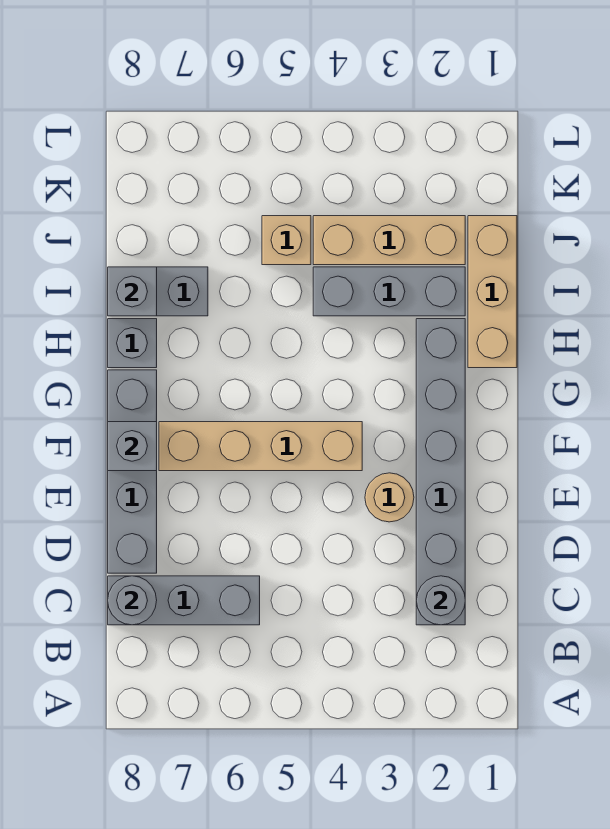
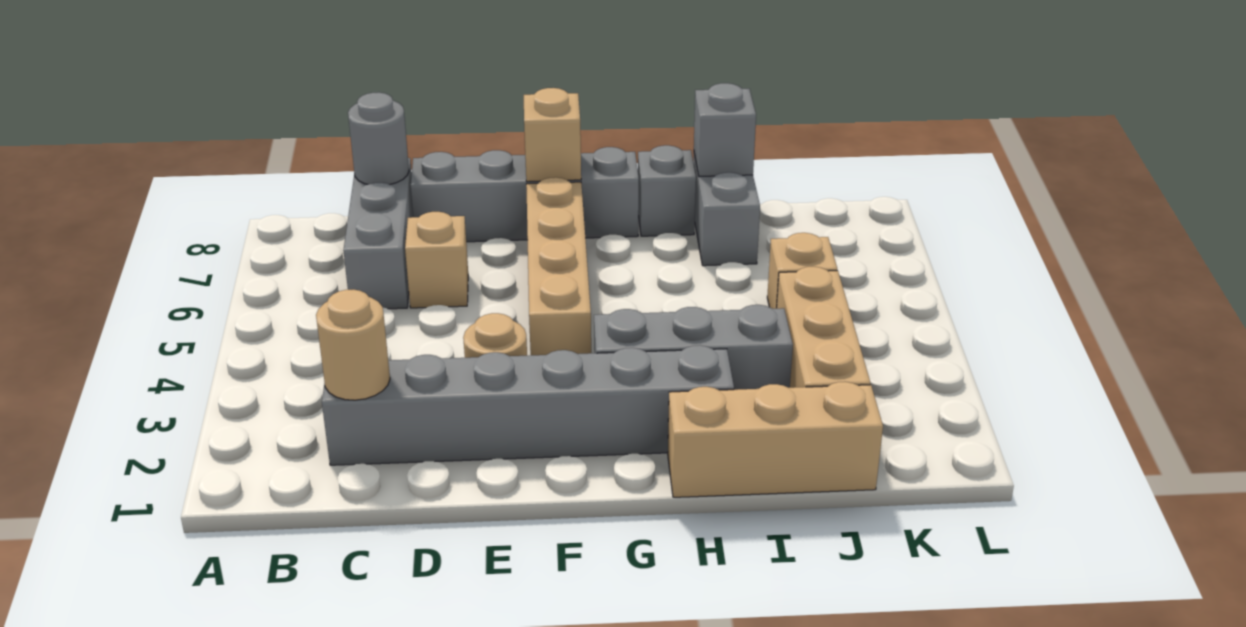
grey round brick C2 level 2 -> tan round brick C2 level 2
none -> tan brick D6 level 1
grey brick F8 level 2 -> tan brick F8 level 2
grey brick I2:I4 level 1 -> grey brick G3:I3 level 1

